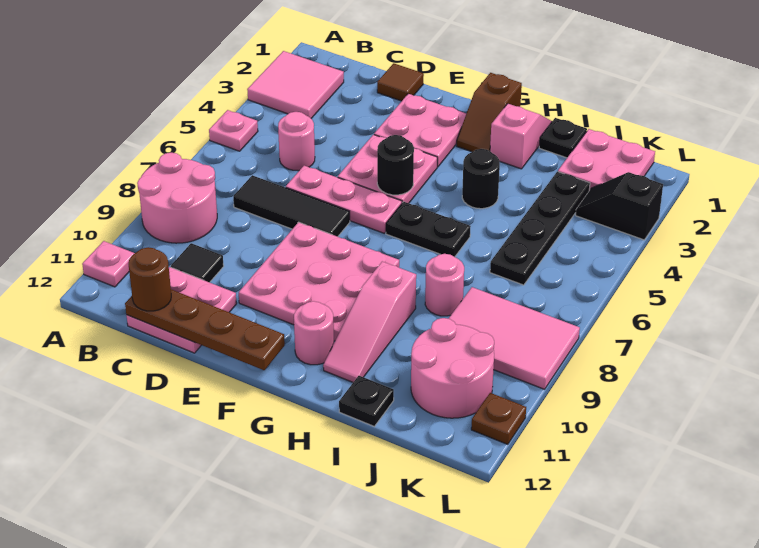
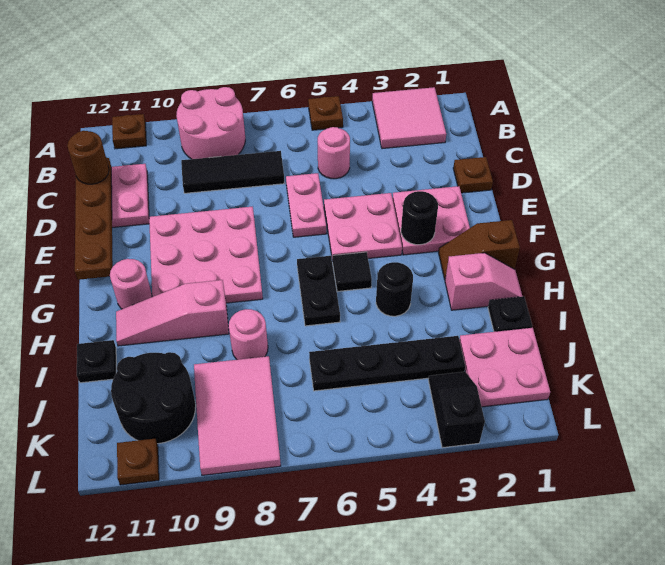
pink plate A5 level 1 -> brown plate A5 level 1
pink plate A11 level 1 -> brown plate A11 level 1
black tile C7:E7 level 1 -> black tile C7:C9 level 1
black tile C10 level 1 -> black tile G5 level 1
brown tile D1 level 1 -> brown plate D1 level 1
pink plate D6:F6 level 1 -> pink plate D6:E6 level 1
black round brick F5 level 2 -> black round brick F3 level 2
pink round brick J10:K11 level 1 -> black round brick J10:K11 level 1

